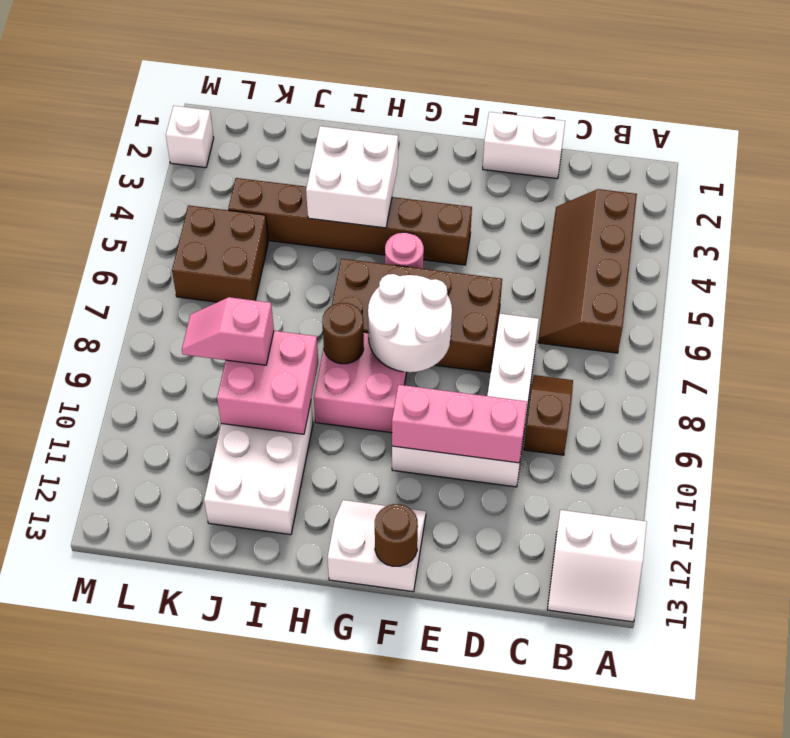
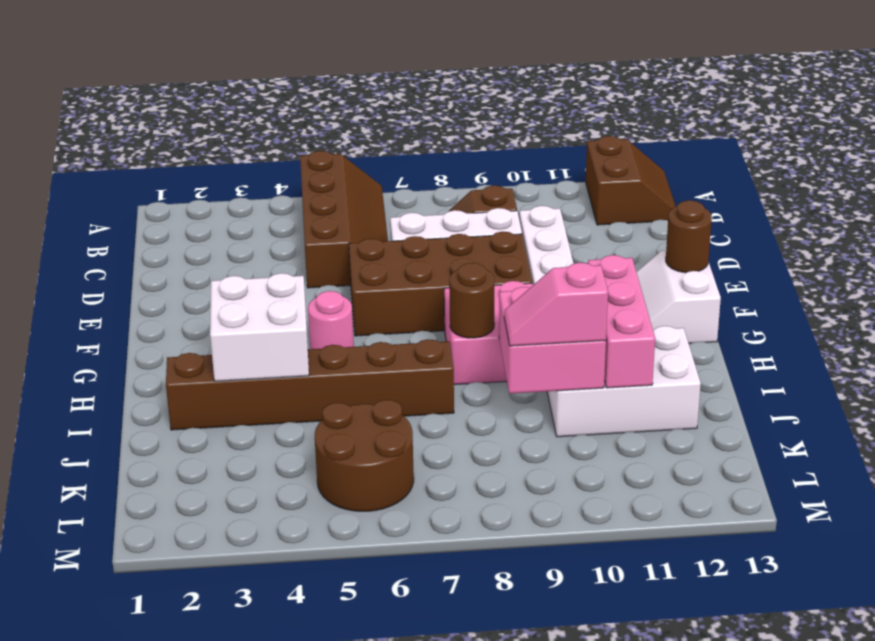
white slope A12:B13 level 1 top 12 -> brown slope A12:B13 level 1 top 12
brown slope B3:C6 level 1 top B -> brown slope A5:D6 level 1 top 5
white brick D1:E1 level 1 -> none
pink brick D10:F10 level 2 -> pink brick H11:J11 level 2
brown brick E6:H7 level 1 -> brown brick E6:F9 level 1
brown brick F4:K4 level 1 -> brown brick I2:I7 level 1
white round brick F7:G8 level 2 -> none
pink slope J9:K9 level 3 top J -> pink slope J9:J10 level 3 top 10
brown brick K5:L6 level 1 -> brown round brick K5:L6 level 1
white brick M2 level 1 -> none

